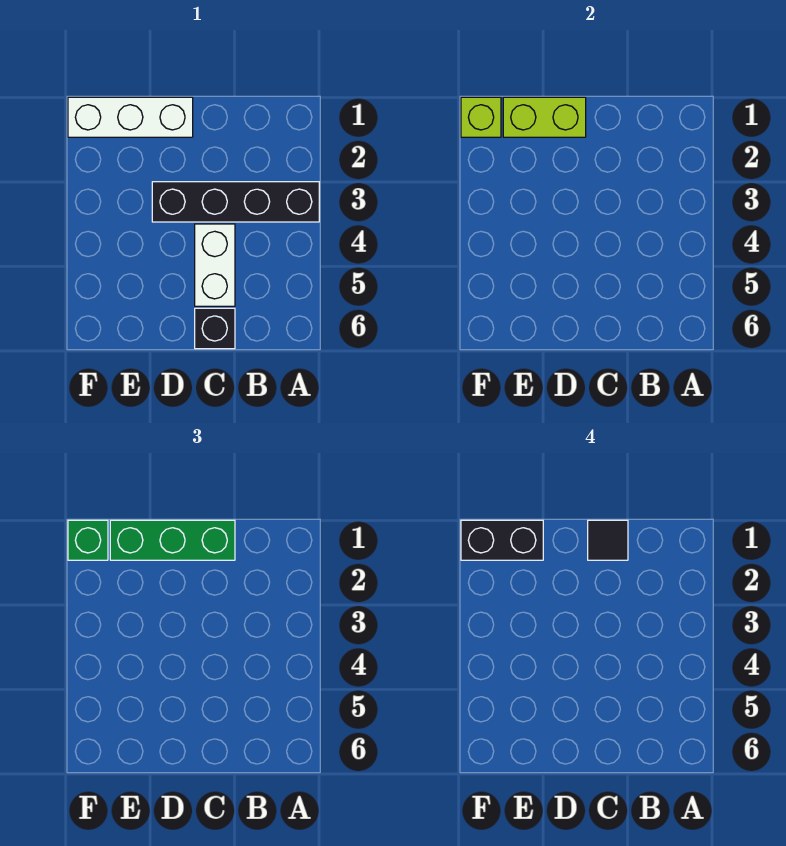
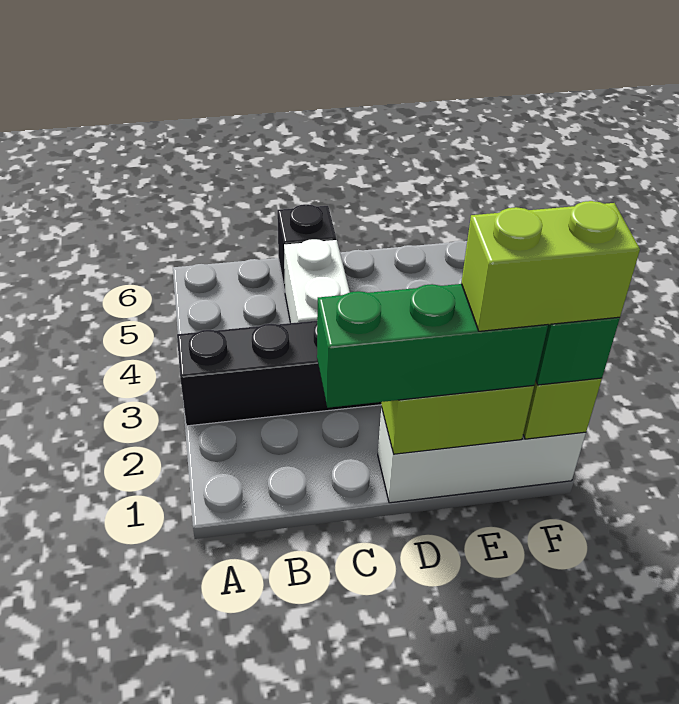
black tile C1 level 4 -> none
black brick E1:F1 level 4 -> lime brick E1:F1 level 4

